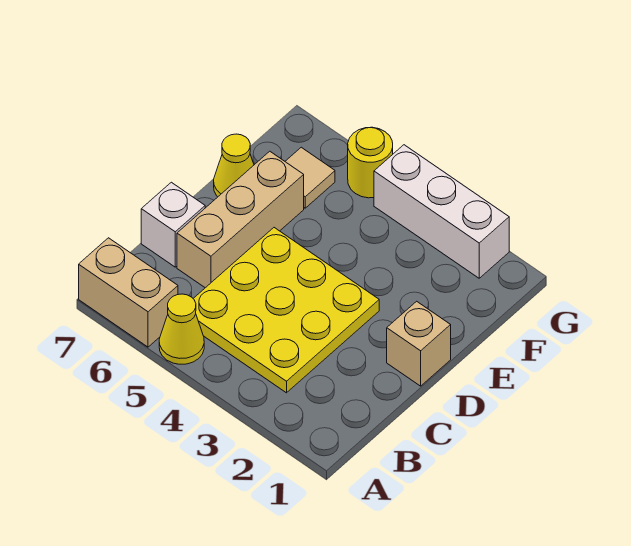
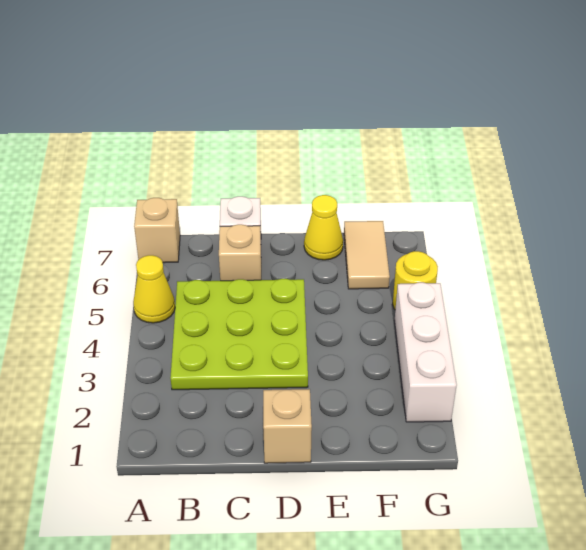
tan brick A6:A7 level 1 -> tan brick A7 level 1
yellow plate B3:D5 level 1 -> lime plate B3:D5 level 1
tan brick C6:E6 level 1 -> tan brick C6 level 1
tan tile F6 level 1 -> tan tile F6:F7 level 1

